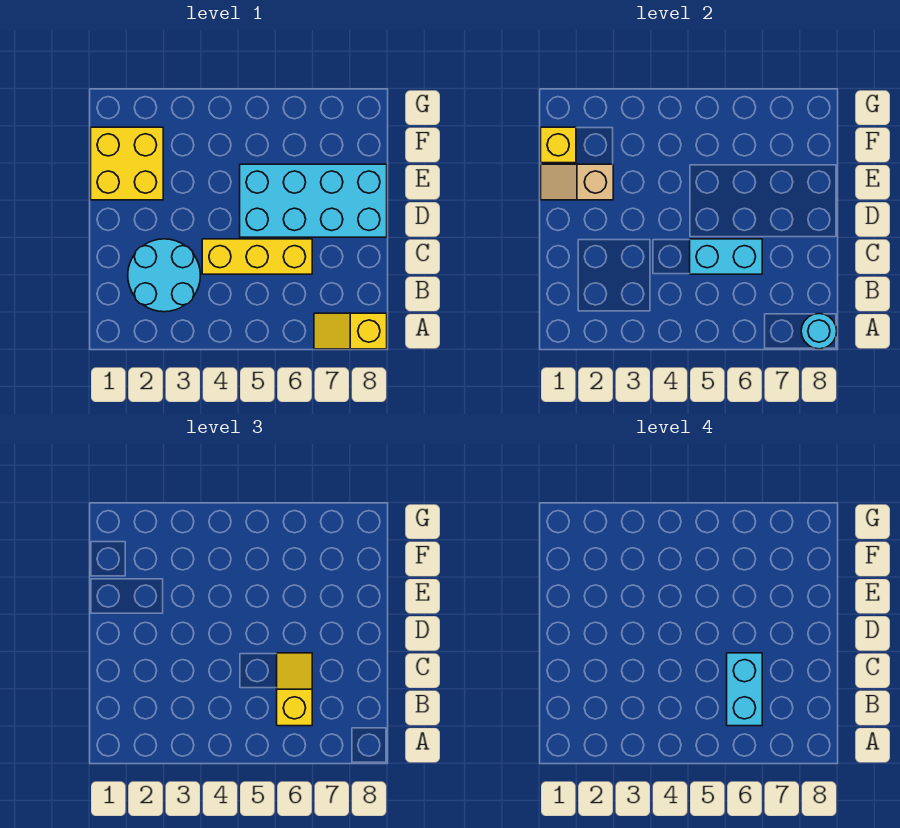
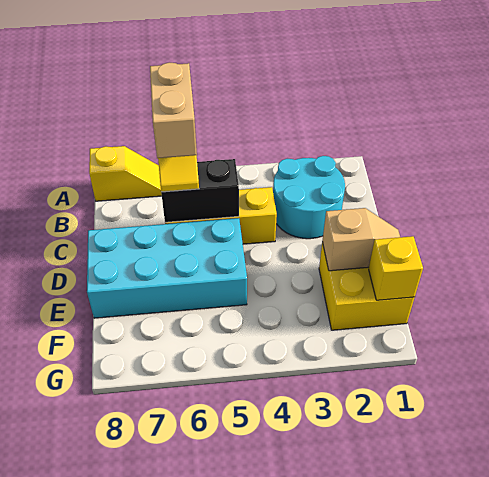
cyan round brick A8 level 2 -> none
cyan brick B6:C6 level 4 -> tan brick B6:C6 level 4
cyan brick C5:C6 level 2 -> black brick C5:C6 level 2

